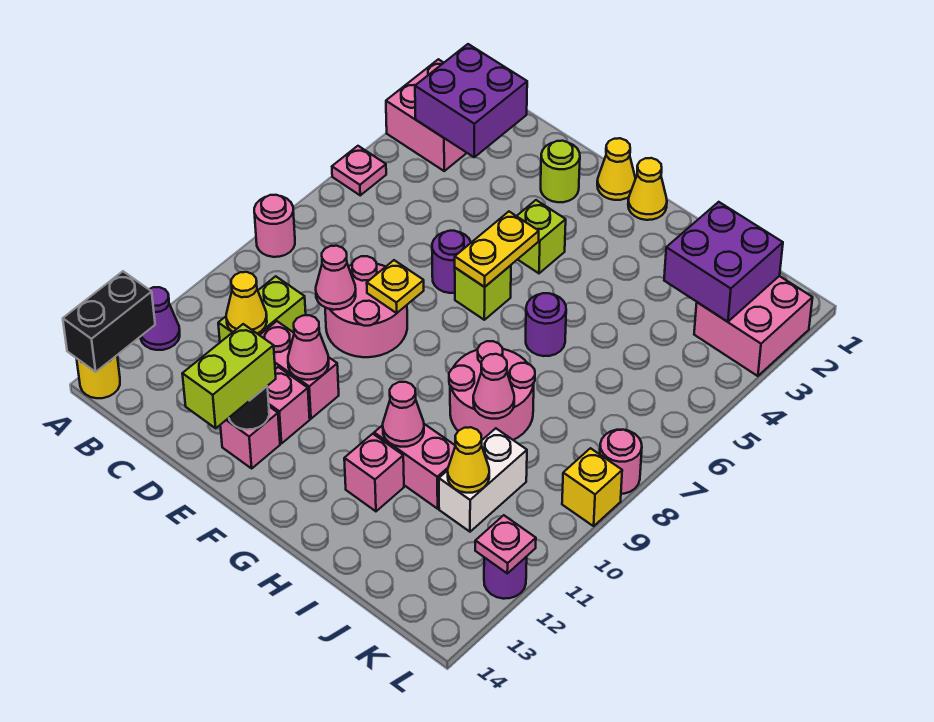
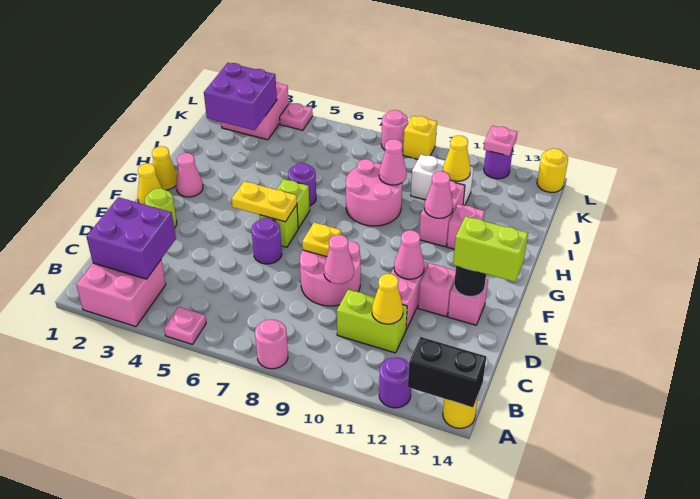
purple cone A12 level 1 -> purple round brick A12 level 1
lime brick F4 level 1 -> lime brick G6 level 1
none -> pink cone G2 level 1
none -> pink plate L4 level 1
none -> yellow round brick L14 level 1

